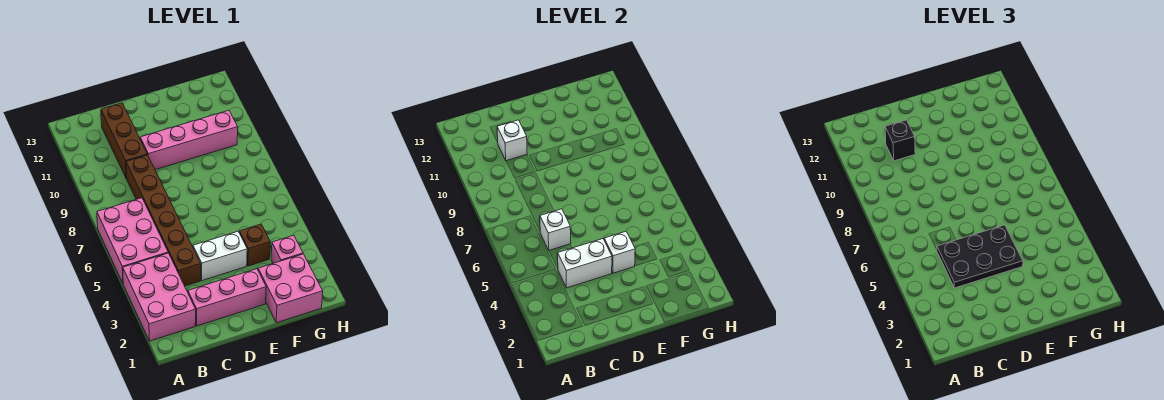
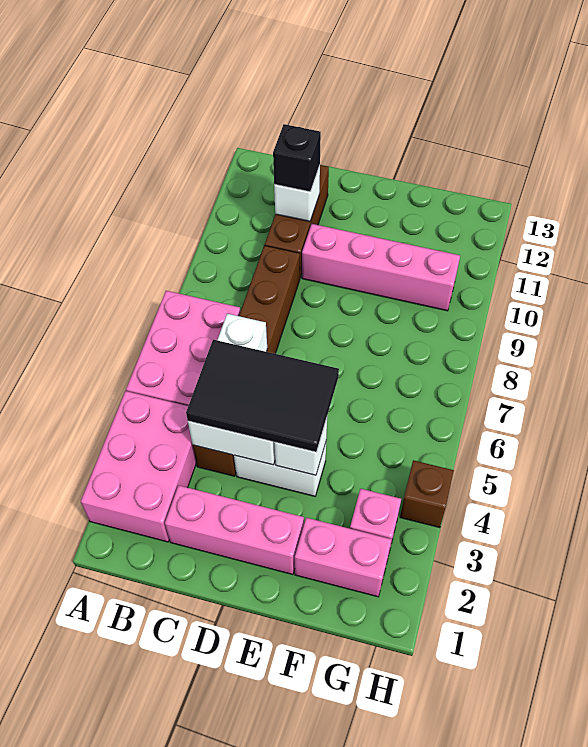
black plate C4:E5 level 3 -> black tile C4:E5 level 3
pink brick F1:G2 level 1 -> pink brick F2:G2 level 1
brown brick F4 level 1 -> brown brick H4 level 1

